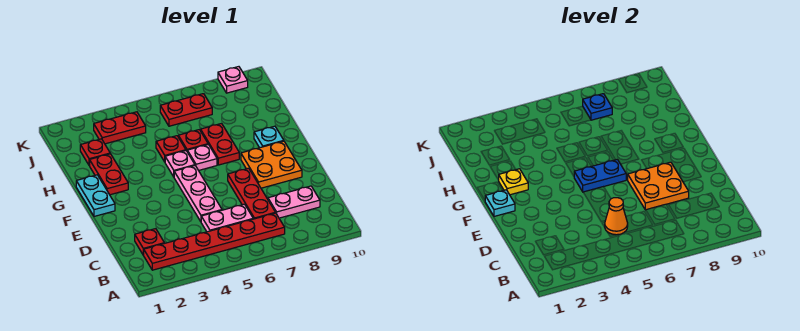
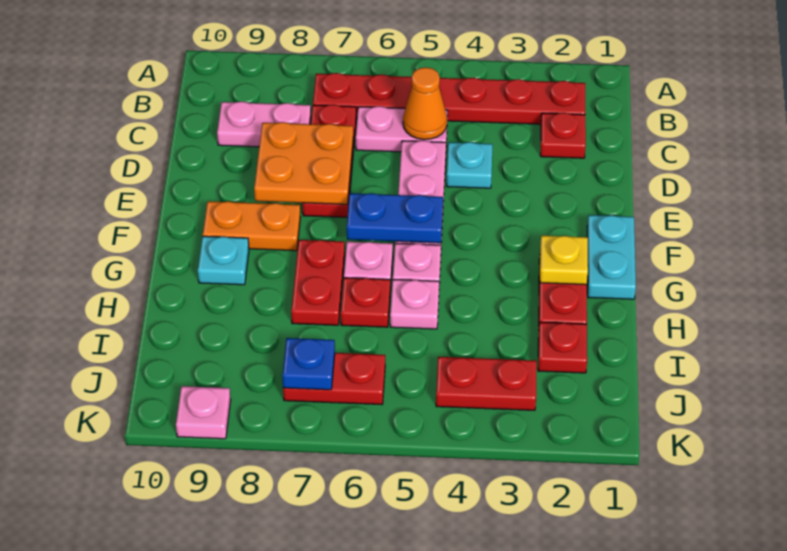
orange plate E8:F9 level 1 -> orange plate F8:F9 level 1
cyan plate F1 level 2 -> cyan plate D4 level 1
red plate H5 level 1 -> pink plate H5 level 1

